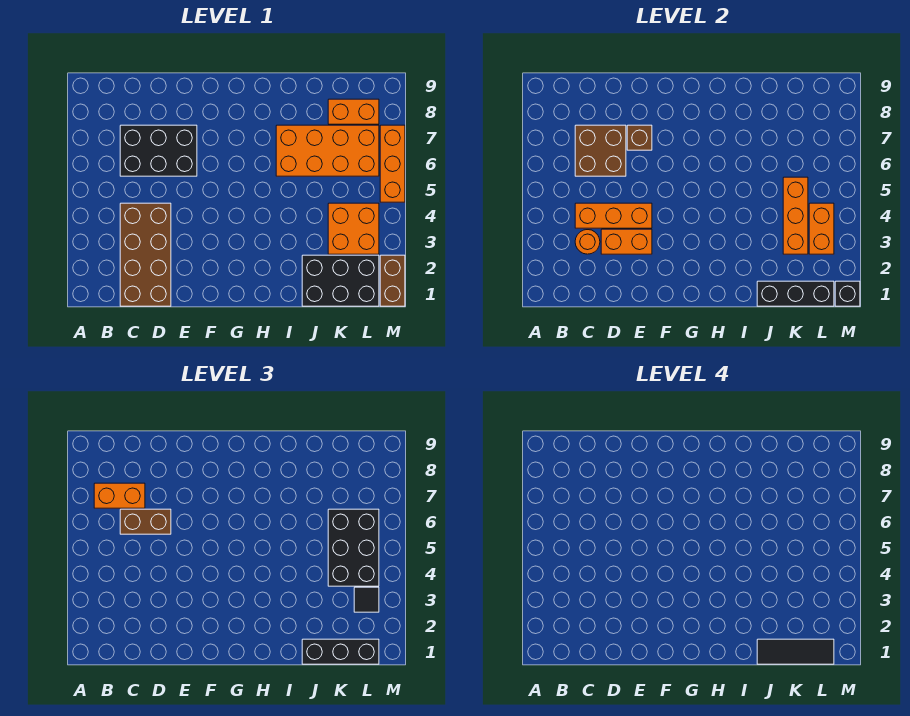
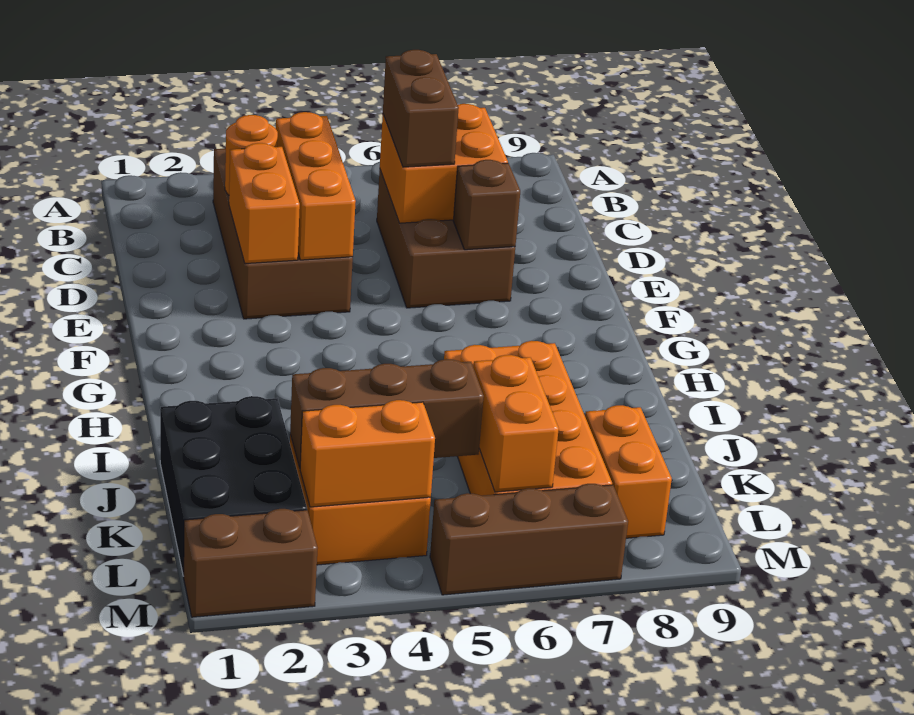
orange brick B7:C7 level 3 -> orange brick K6:L6 level 2
brown brick C1:D4 level 1 -> brown brick B3:E4 level 1
black brick C6:E7 level 1 -> brown brick C6:E7 level 1
brown brick C6:D7 level 2 -> orange brick C6:D7 level 2
black brick J1:L1 level 2 -> none
black brick J1:L1 level 3 -> none
black tile J1:L1 level 4 -> none
orange brick K3:K5 level 2 -> brown brick K3:K5 level 2
black brick K4:L6 level 3 -> none
black tile L3 level 3 -> none
black brick M1 level 2 -> none
orange brick M5:M7 level 1 -> brown brick M5:M7 level 1

